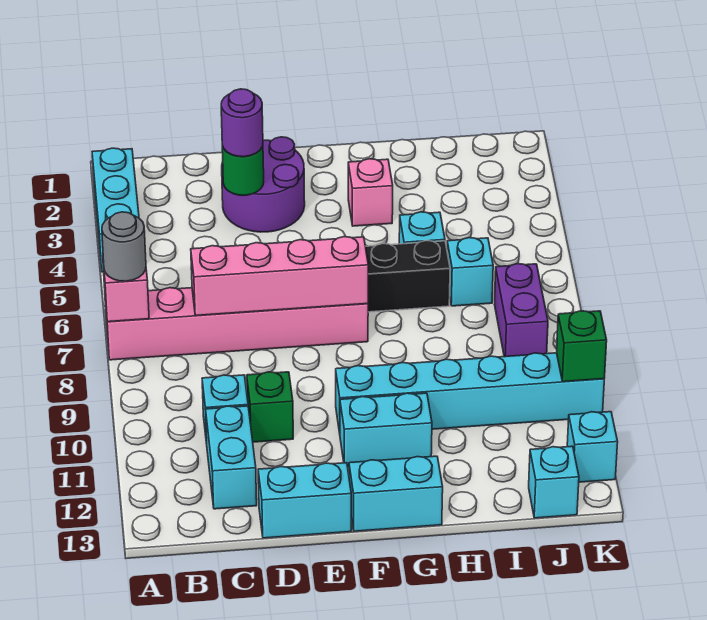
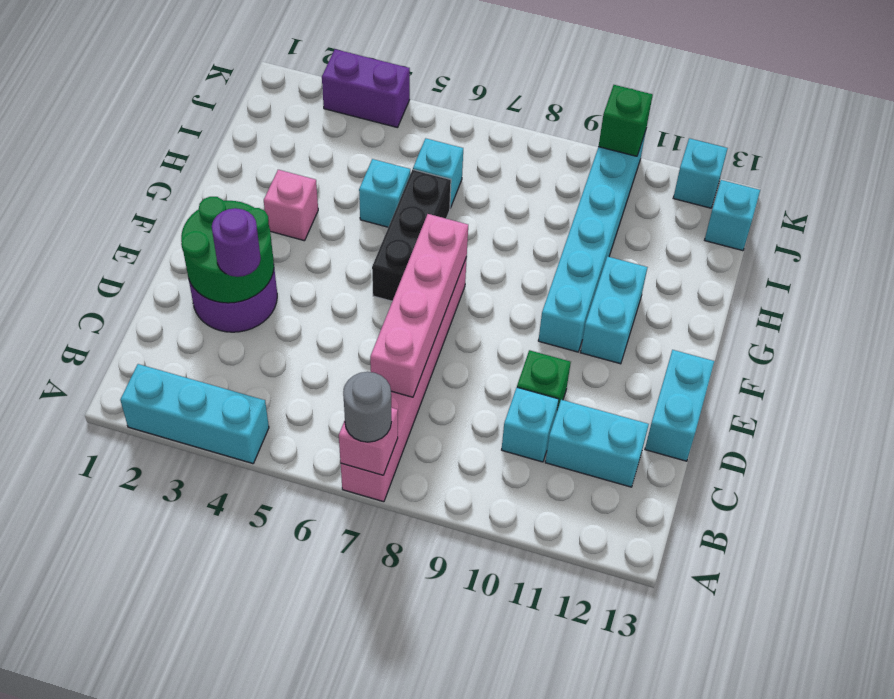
green round brick D3 level 2 -> green round brick D2:E3 level 2
cyan brick F13:G13 level 1 -> none
purple brick J7:J8 level 1 -> purple brick K3:K4 level 1

